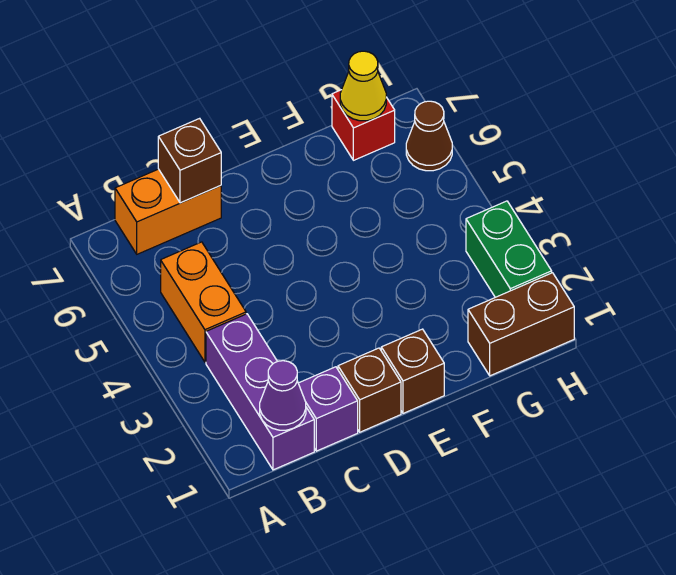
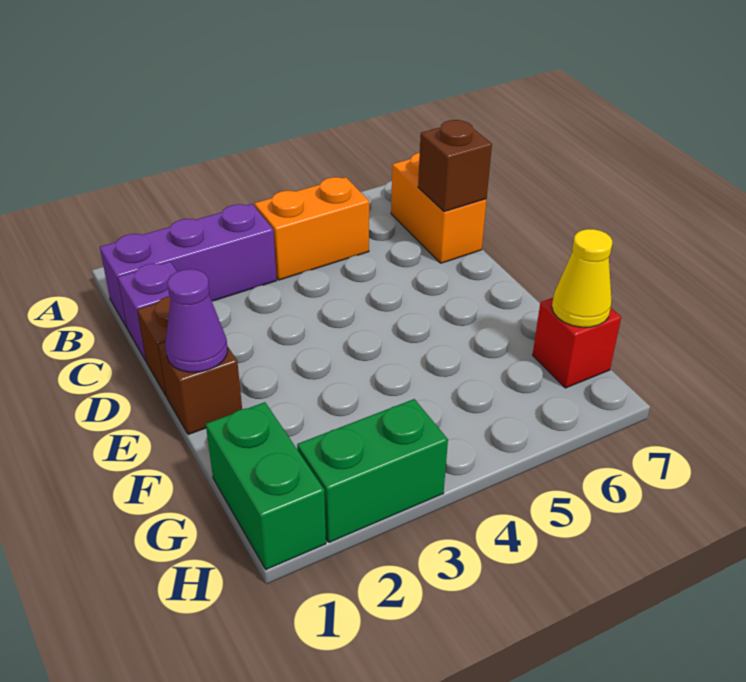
purple cone B1 level 2 -> purple cone E1 level 2
brown brick G1:H1 level 1 -> green brick G1:H1 level 1
brown cone H6 level 1 -> none

